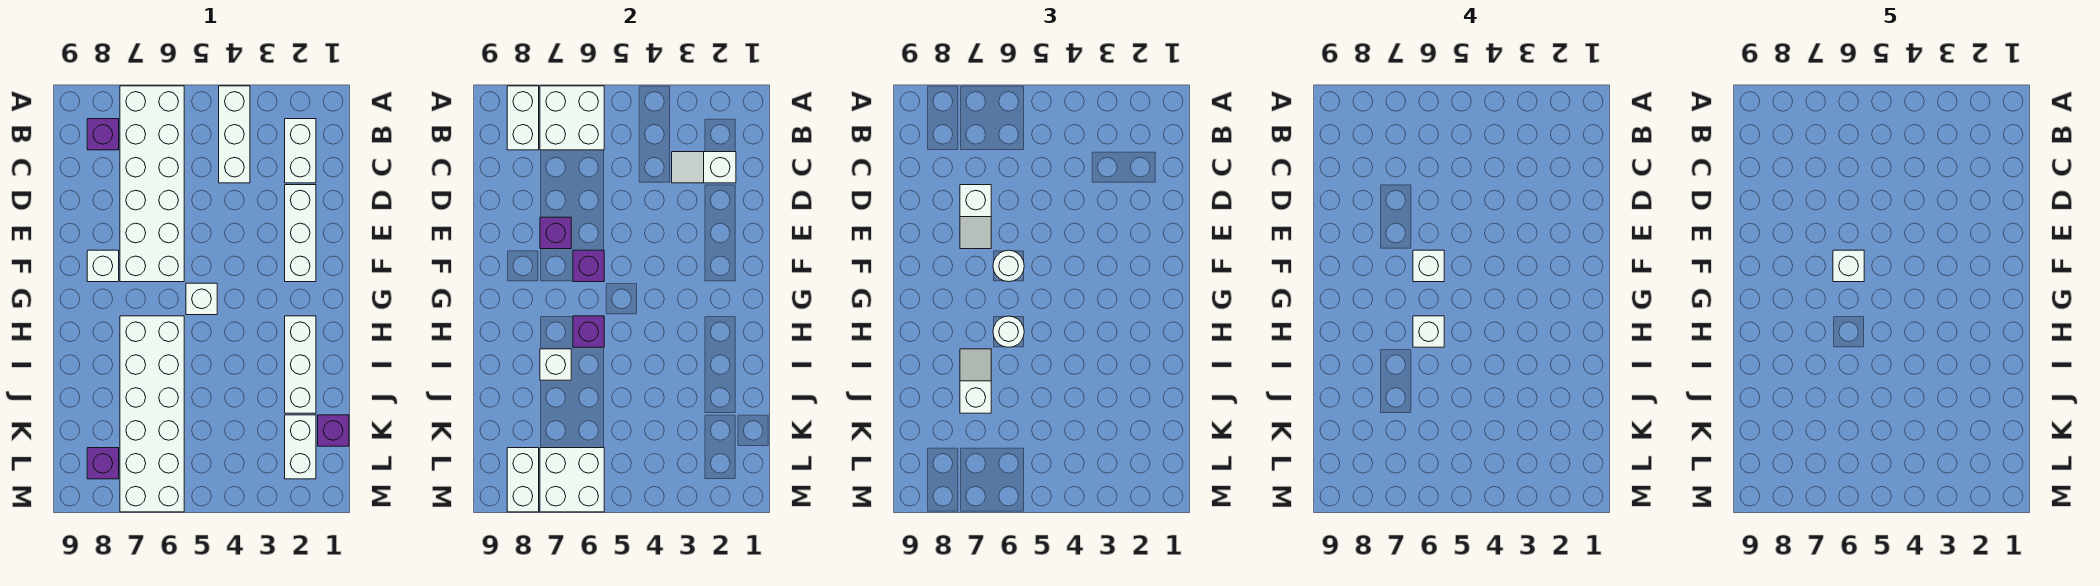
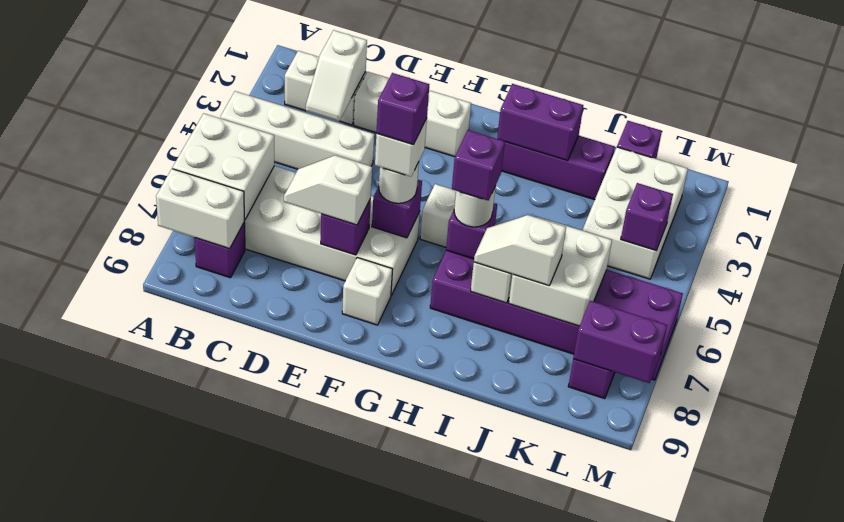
white brick A4:C4 level 1 -> white brick A4:D4 level 1
white slope D7:E7 level 3 top D -> white slope D7:E7 level 3 top E
white brick F6 level 5 -> purple brick F6 level 5
white brick H2:J2 level 1 -> purple brick H2:J2 level 1
none -> purple brick H2:I2 level 2
white brick H6:M7 level 1 -> purple brick H6:M7 level 1
white brick H6 level 4 -> purple brick H6 level 4
white brick K2:L2 level 1 -> white brick K2:L4 level 1
none -> purple brick L4 level 2
white brick L6:M7 level 2 -> white brick J6:K7 level 2
white brick L8:M8 level 2 -> purple brick L8:M8 level 2

